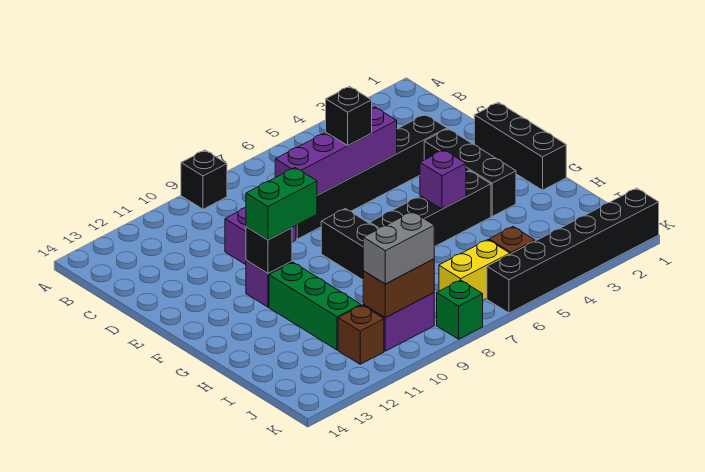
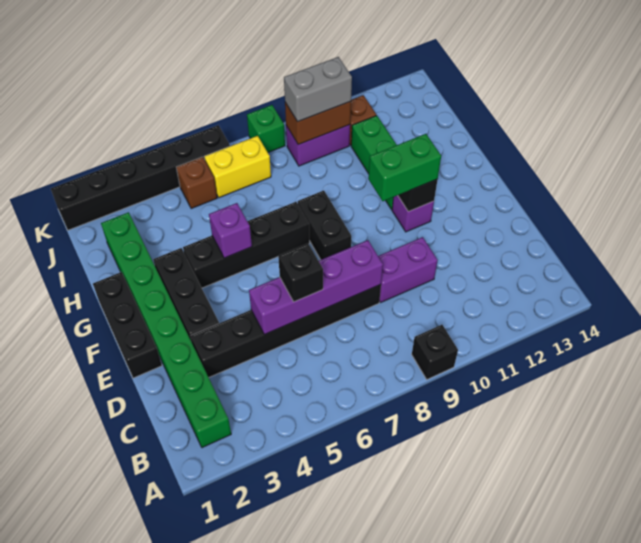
none -> green brick B2:I2 level 1

